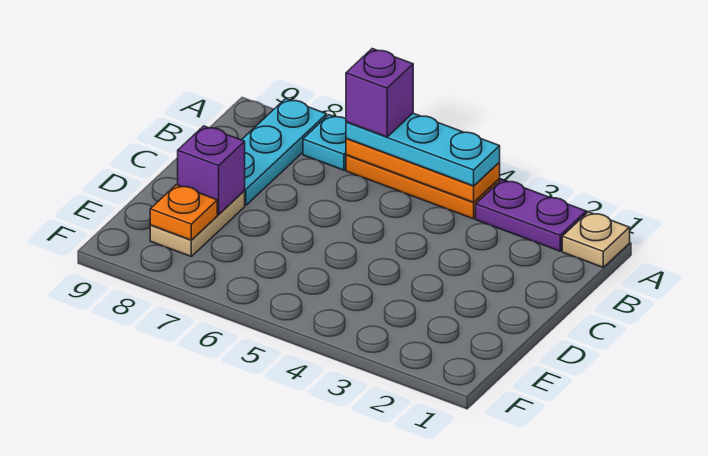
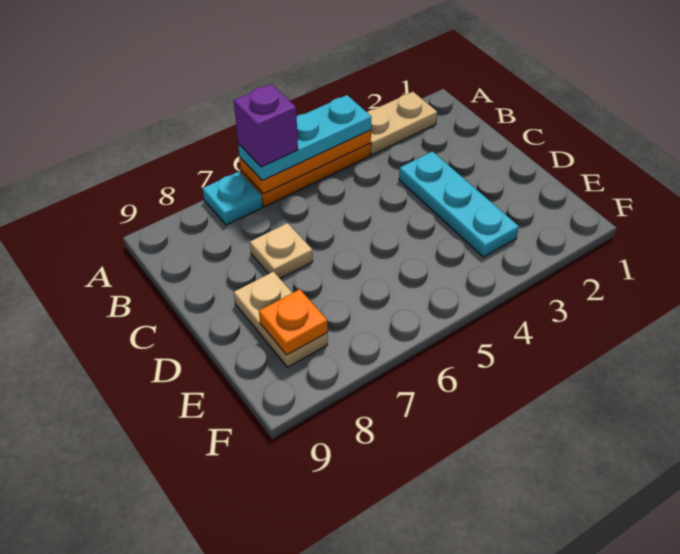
tan plate A1 level 1 -> tan plate C7 level 1
purple plate A2:A3 level 1 -> tan plate A2:A3 level 1
cyan plate A8:C8 level 1 -> cyan plate C3:E3 level 1
purple brick D8 level 2 -> none

